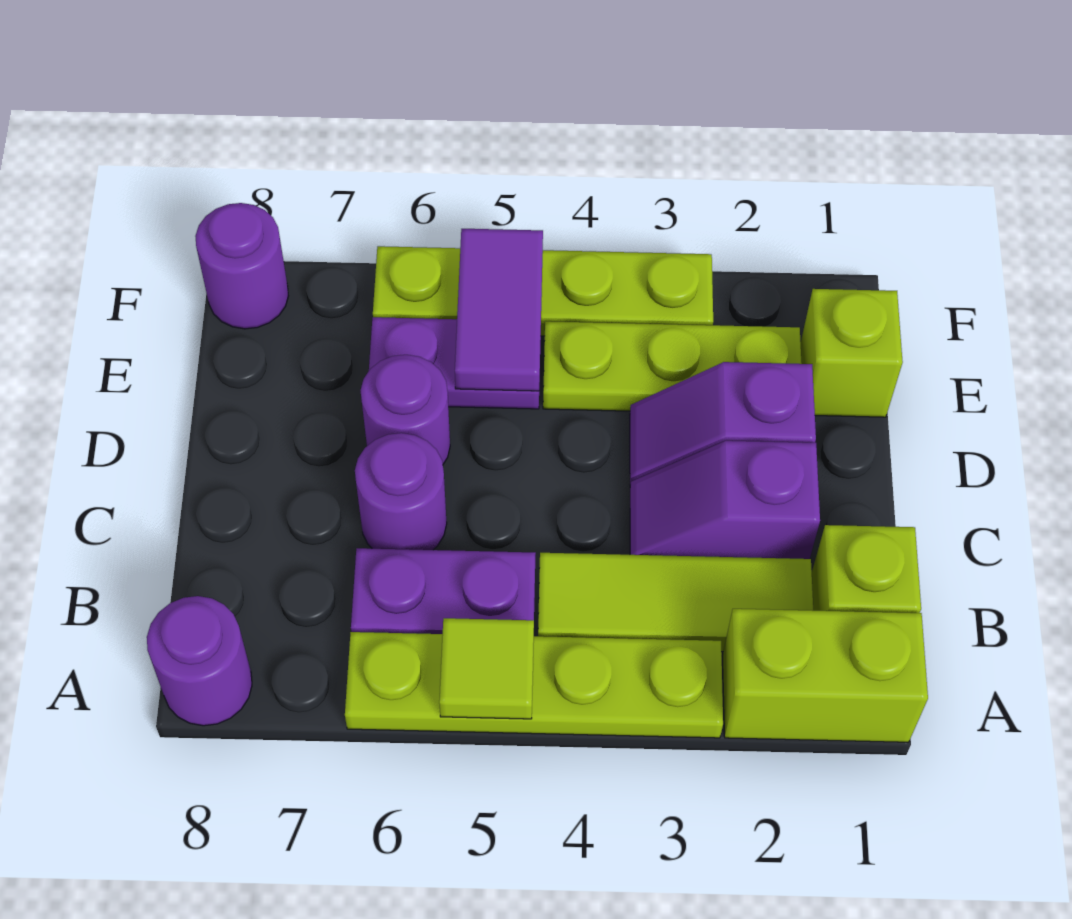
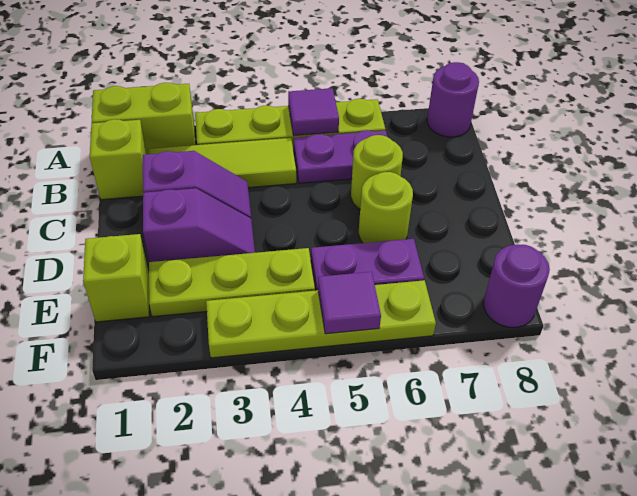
lime tile A5 level 2 -> purple tile A5 level 2
purple round brick C6 level 1 -> lime round brick C6 level 1
purple round brick D6 level 1 -> lime round brick D6 level 1
purple tile E5:F5 level 2 -> purple tile F5 level 2

